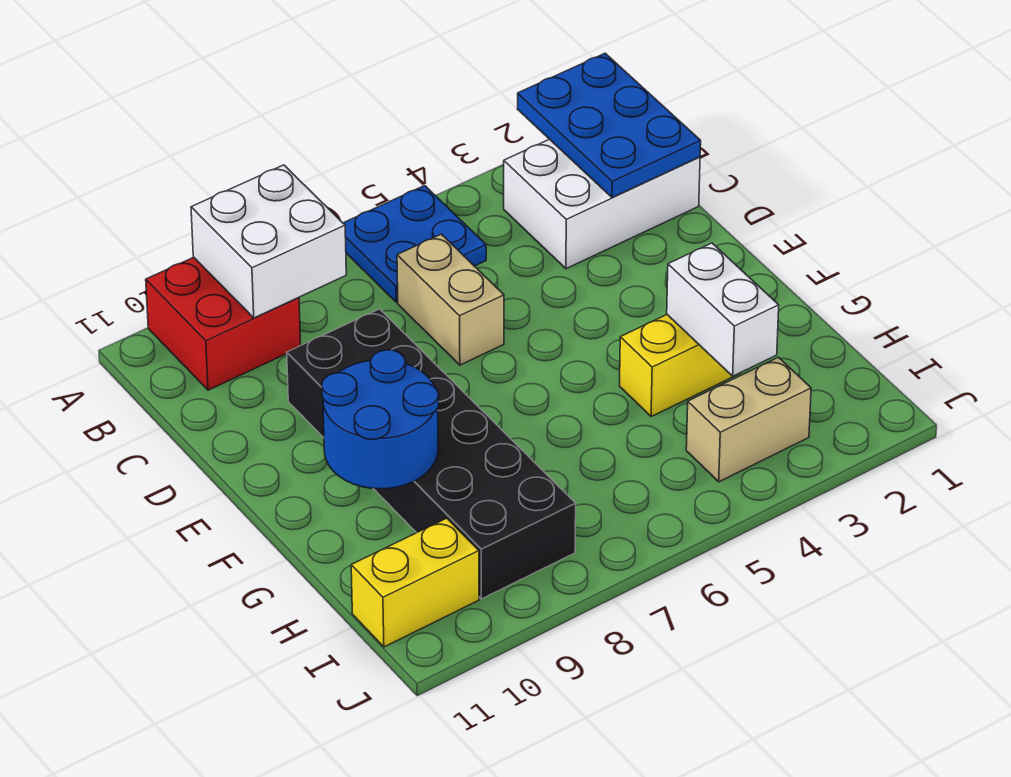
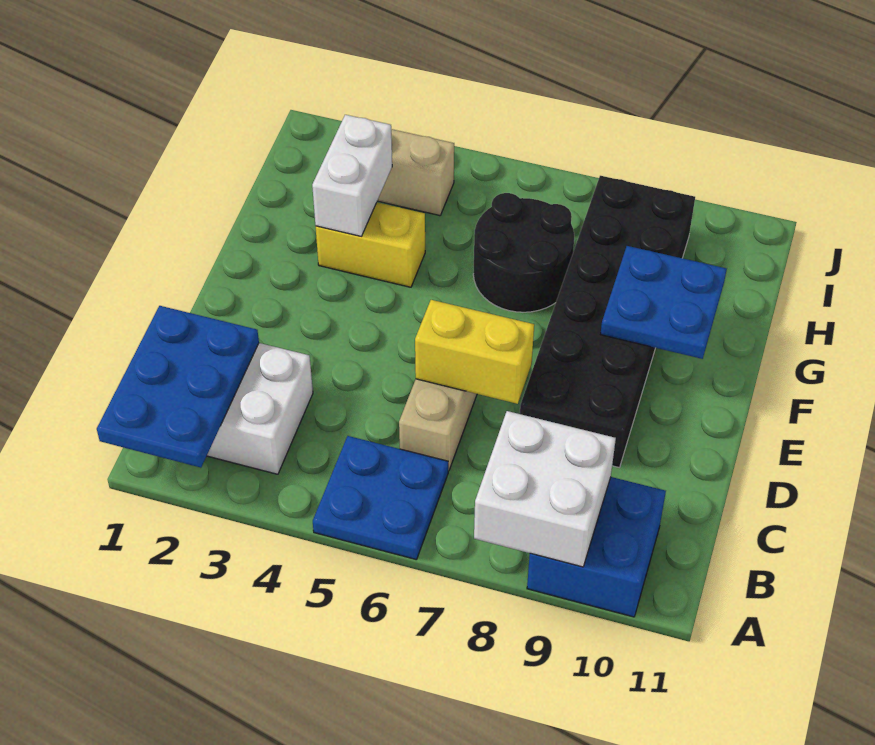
red brick A9:B10 level 1 -> blue brick A9:B10 level 1
blue round brick F9:G10 level 2 -> blue plate F9:G10 level 2
none -> black round brick G6:H7 level 1
yellow brick I10:I11 level 1 -> yellow brick D6:D7 level 2

